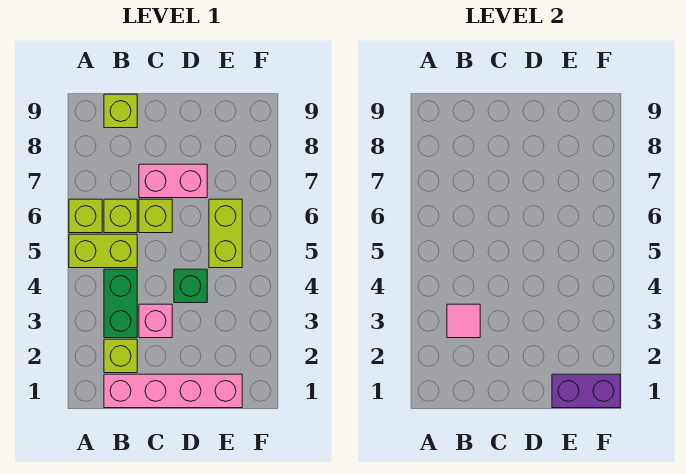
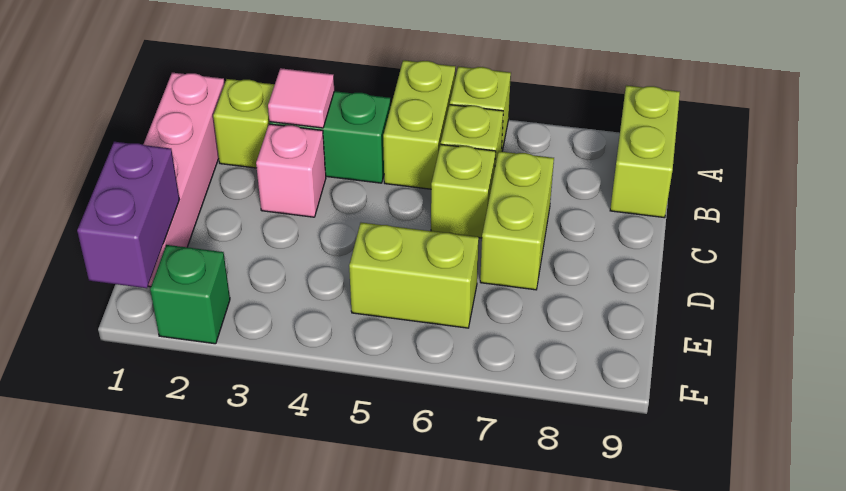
lime brick B9 level 1 -> lime brick A9:B9 level 1
pink brick C7:D7 level 1 -> lime brick C7:D7 level 1
green brick D4 level 1 -> green brick F2 level 1

